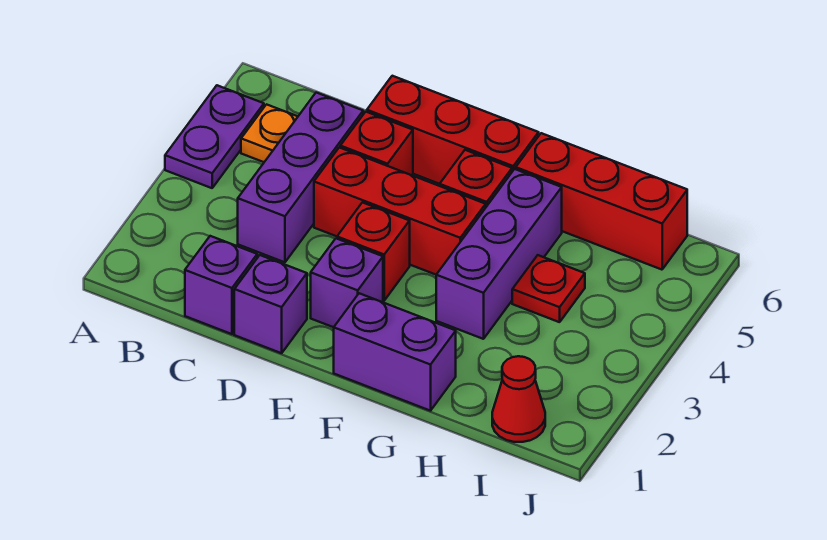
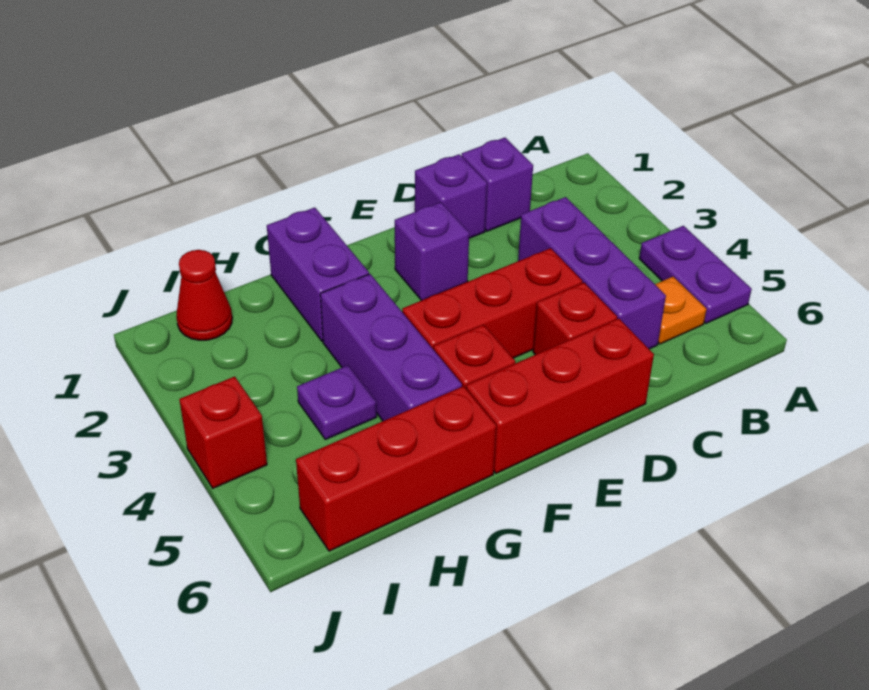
red brick E3 level 1 -> red brick J4 level 1
purple brick F1:G1 level 1 -> purple brick G1:G2 level 1
red plate H4 level 1 -> purple plate H4 level 1

